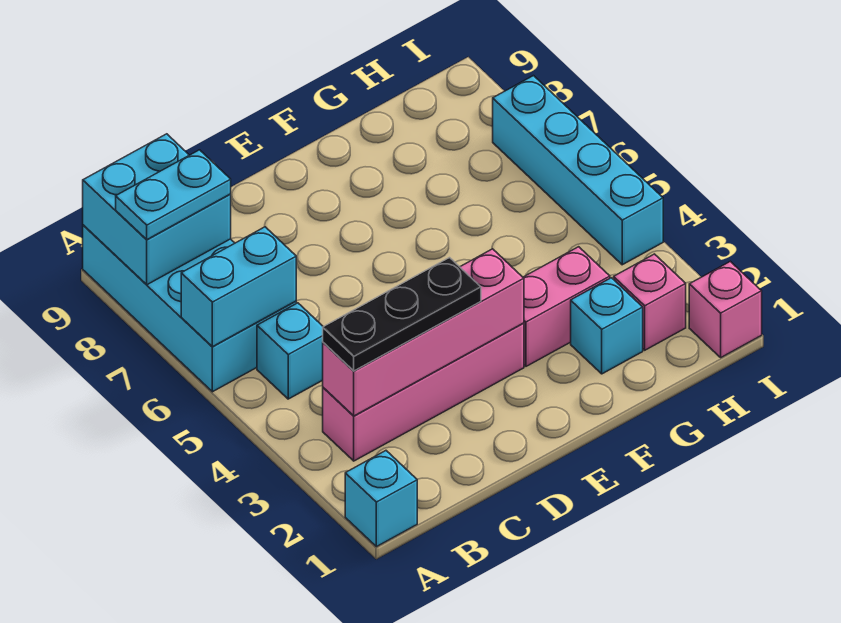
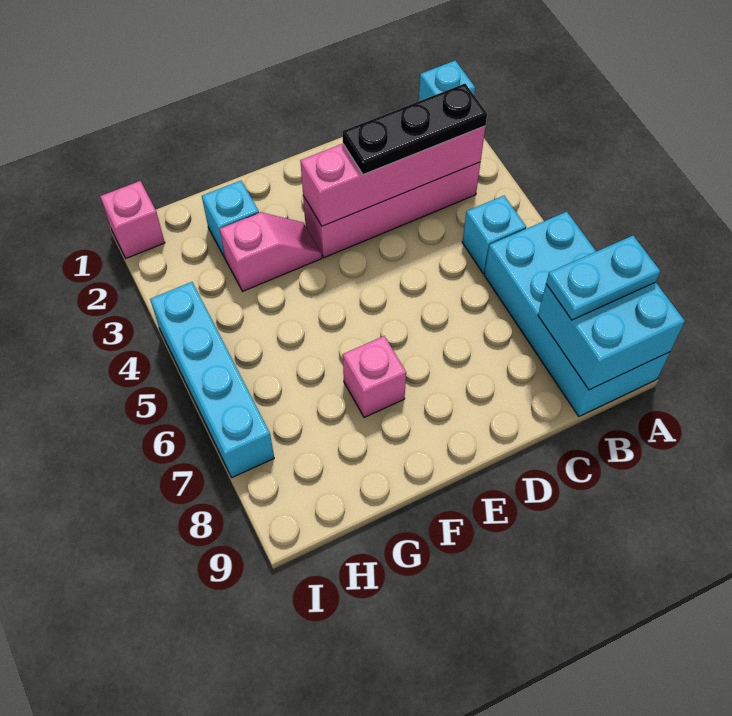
cyan brick A6:B6 level 2 -> none
pink brick F3:G3 level 1 -> pink slope F3:G3 level 1 top G
pink brick H2 level 1 -> pink brick F7 level 1

